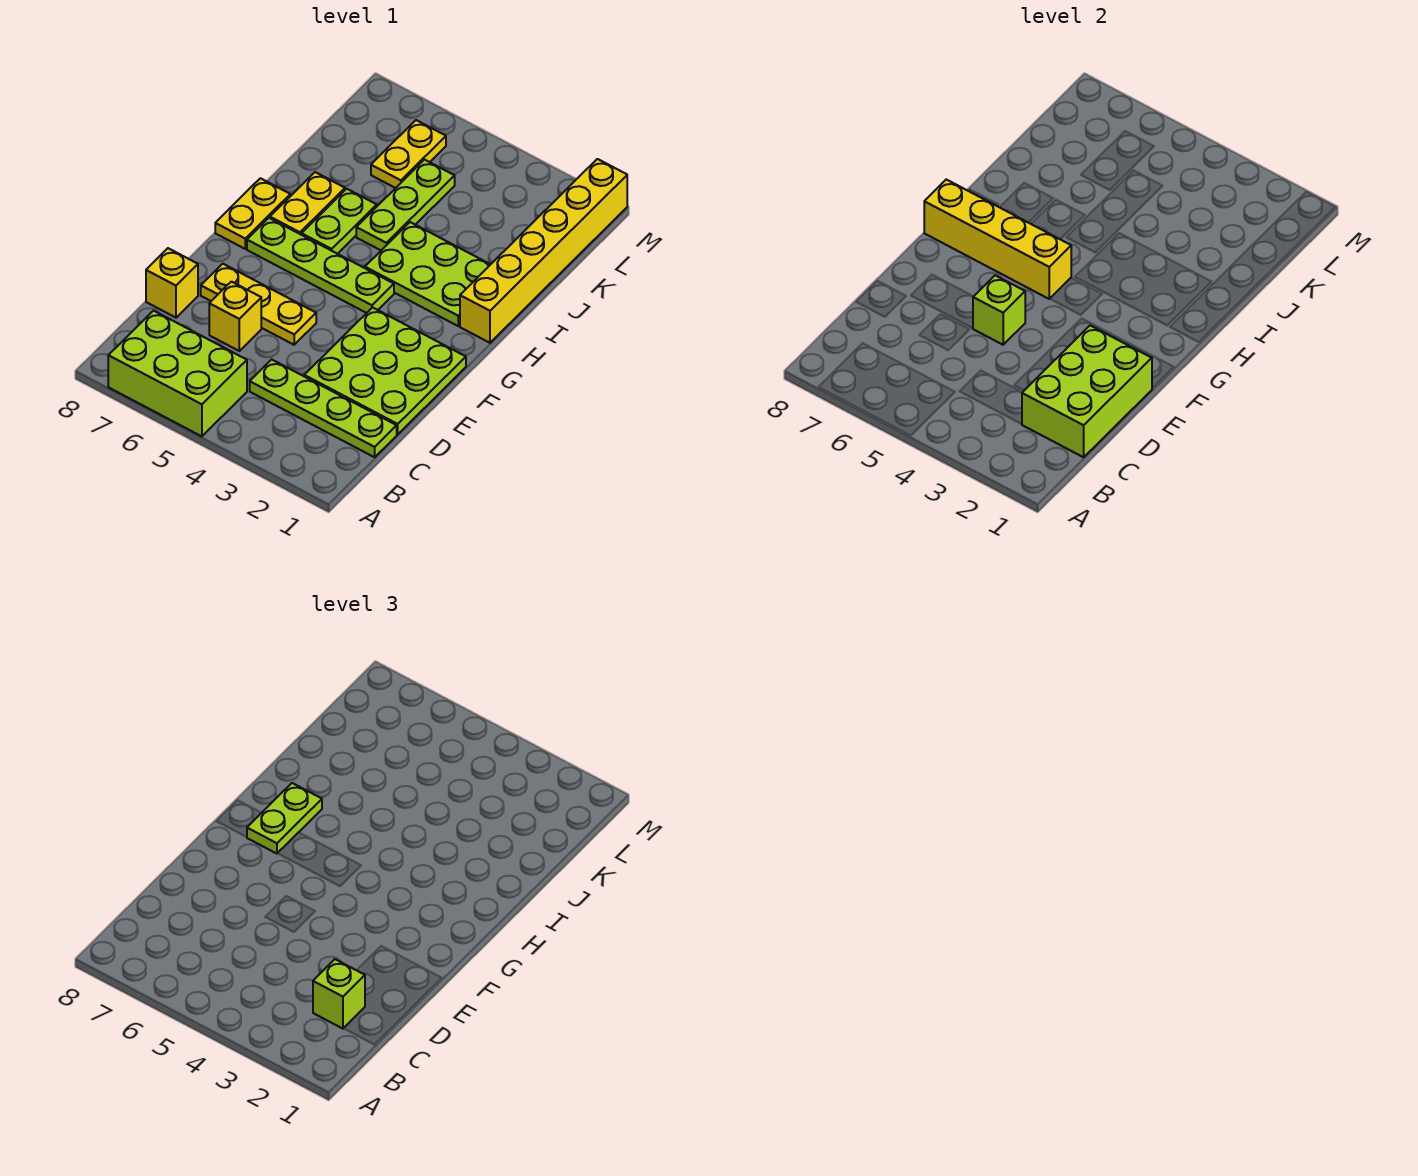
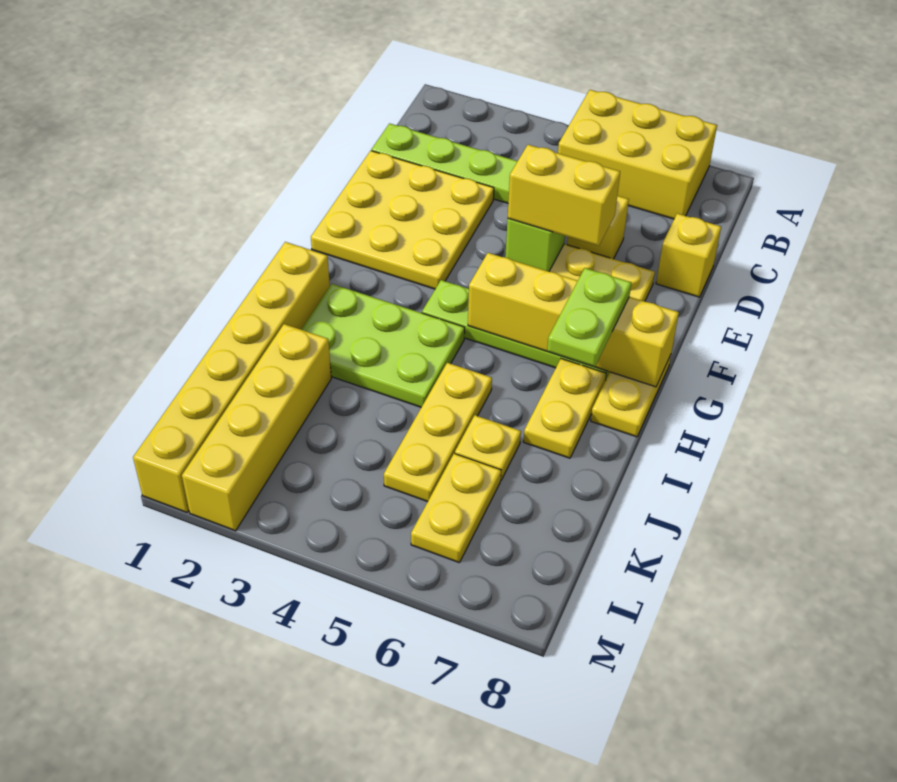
lime brick A5:B7 level 1 -> yellow brick A5:B7 level 1
lime brick C1:E2 level 2 -> none
lime brick C2 level 3 -> none
lime plate D1:F3 level 1 -> yellow plate D1:F3 level 1
none -> yellow brick E5:E6 level 3
lime plate H6:I6 level 1 -> none
lime plate I5:K5 level 1 -> yellow plate I5:K5 level 1
none -> yellow brick J2:M2 level 1
none -> yellow plate J6 level 1

